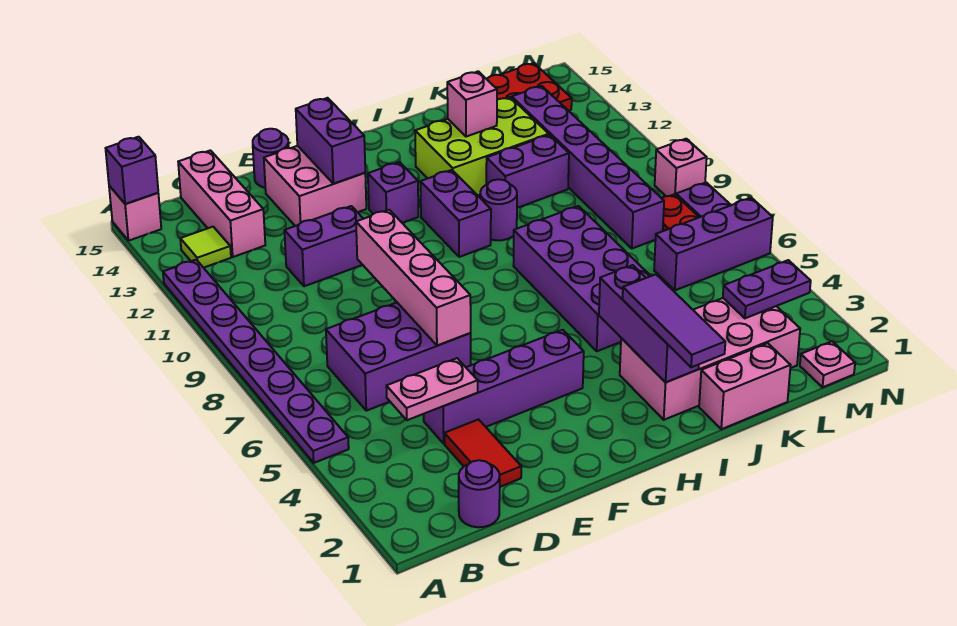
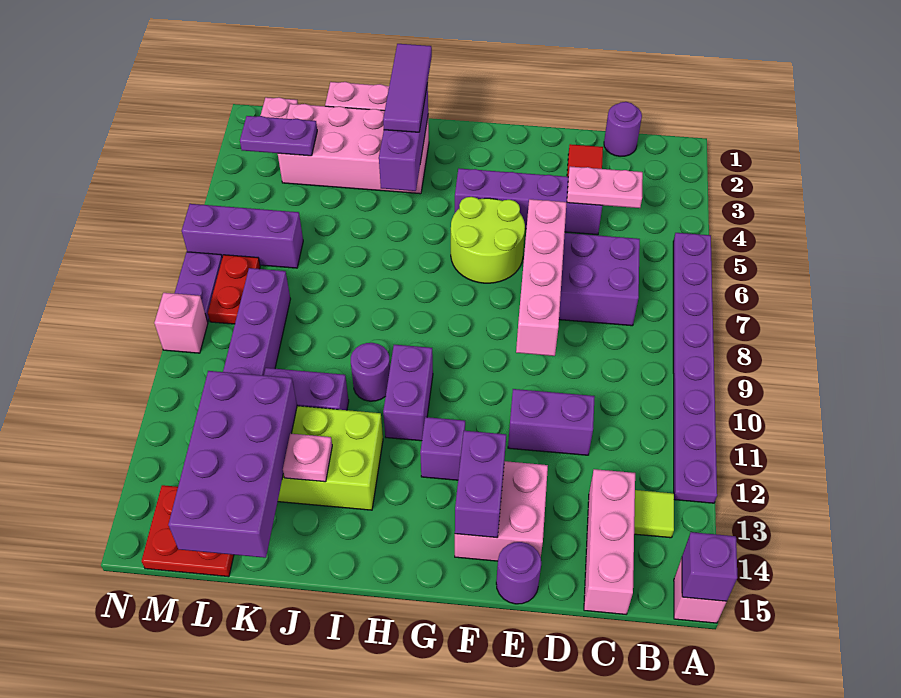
none -> lime round brick F5:G6 level 1
purple brick I5:J8 level 1 -> purple brick K12:L15 level 2
pink brick J13 level 2 -> pink plate J13 level 2

